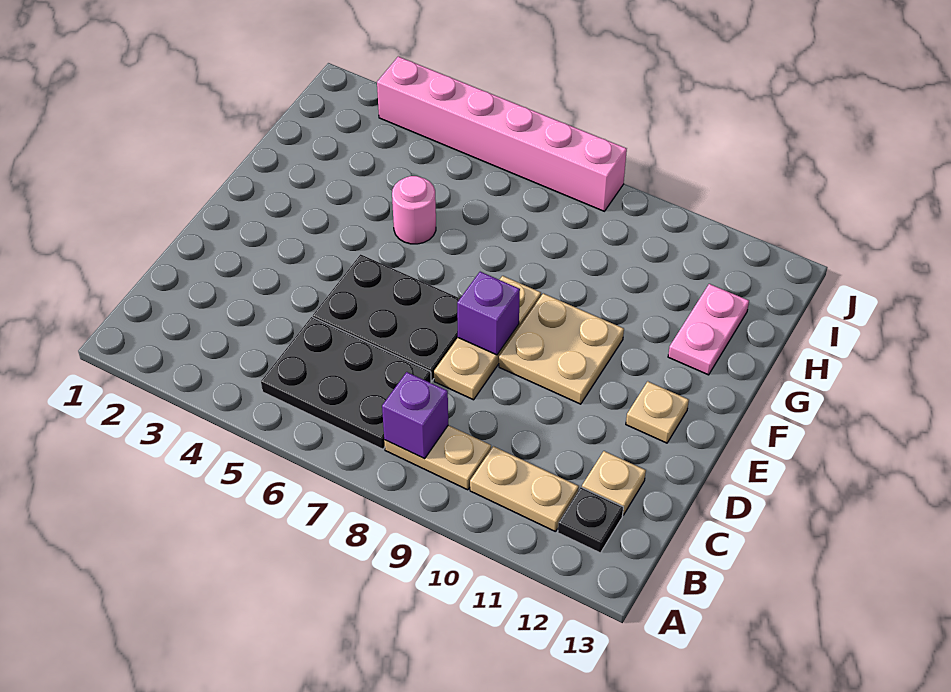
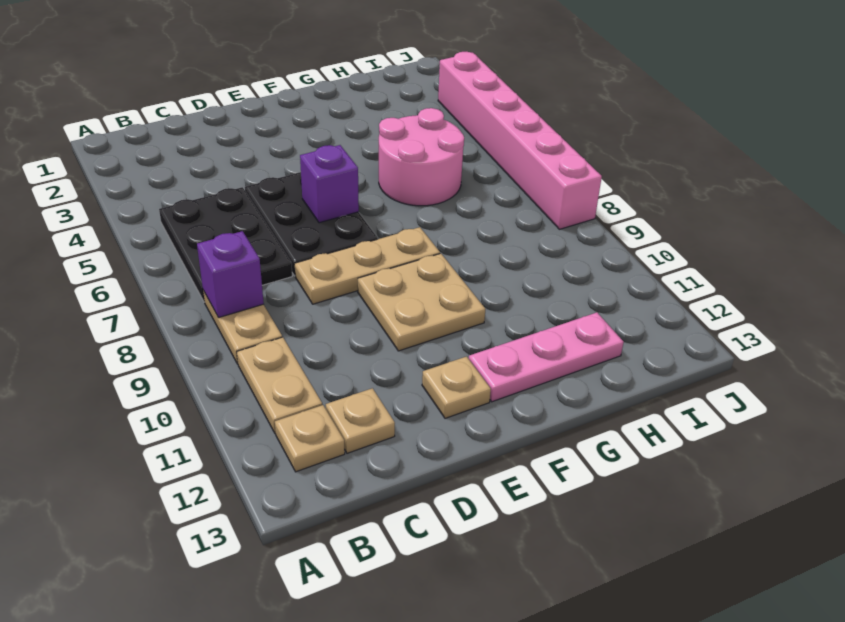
black plate B12 level 1 -> tan plate B12 level 1
purple brick E8 level 2 -> purple brick E6 level 2
pink round brick G5 level 1 -> pink round brick G5:H6 level 1
pink plate G12:H12 level 1 -> pink plate F12:H12 level 1

